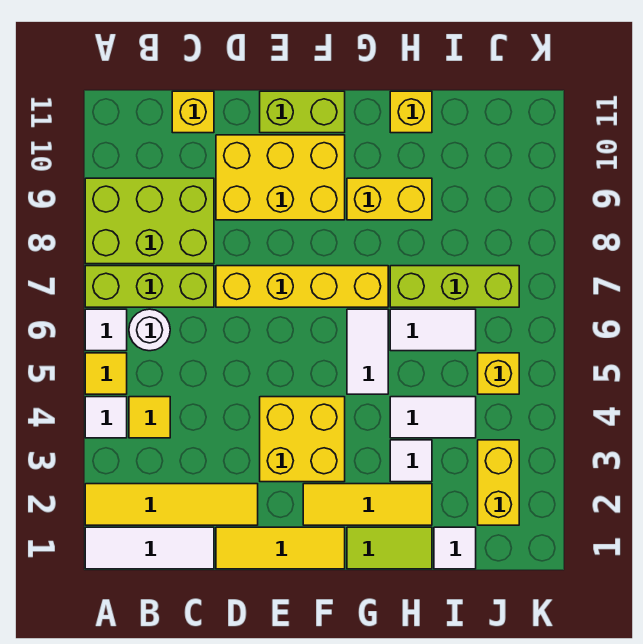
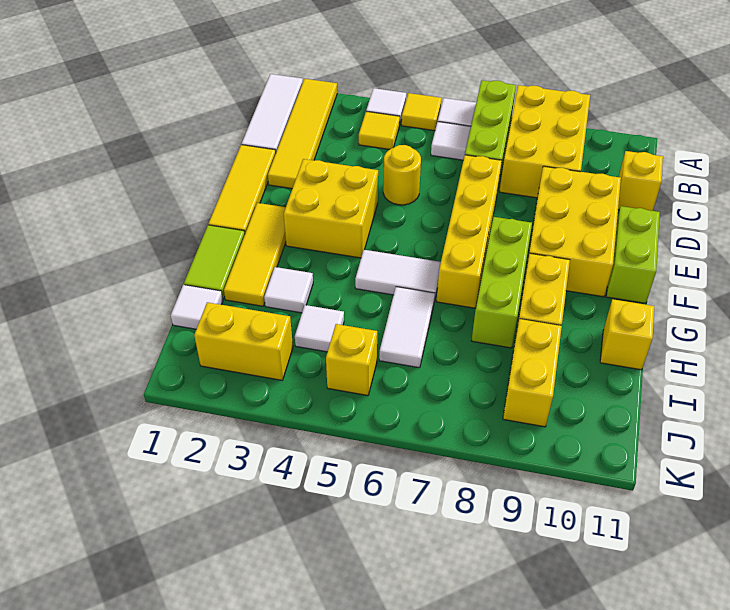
lime brick A8:C9 level 1 -> yellow brick A8:C9 level 1
white round brick B6 level 1 -> white tile B6 level 1
none -> yellow round brick D5 level 1
white tile H4:I4 level 1 -> white tile I4 level 1
lime brick H7:J7 level 1 -> lime brick F8:H8 level 1
none -> yellow brick I9:J9 level 1

